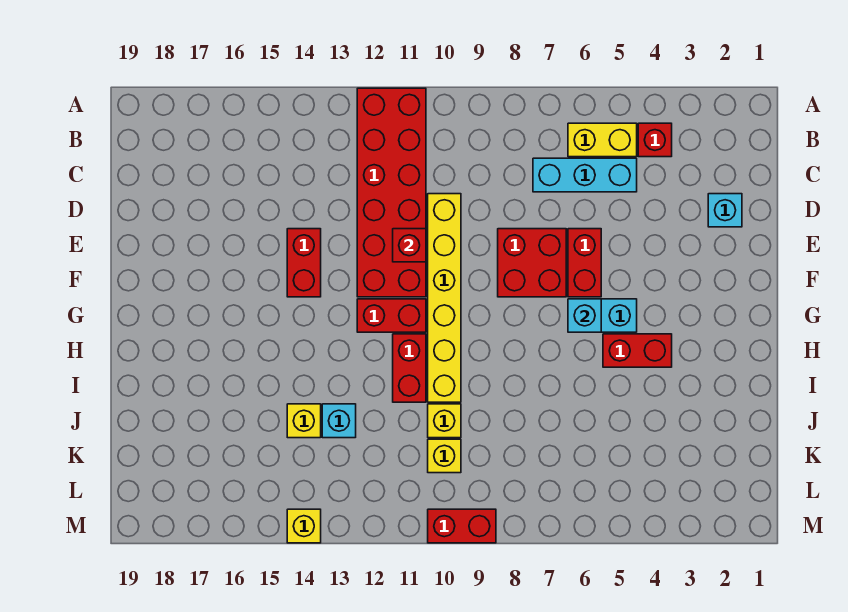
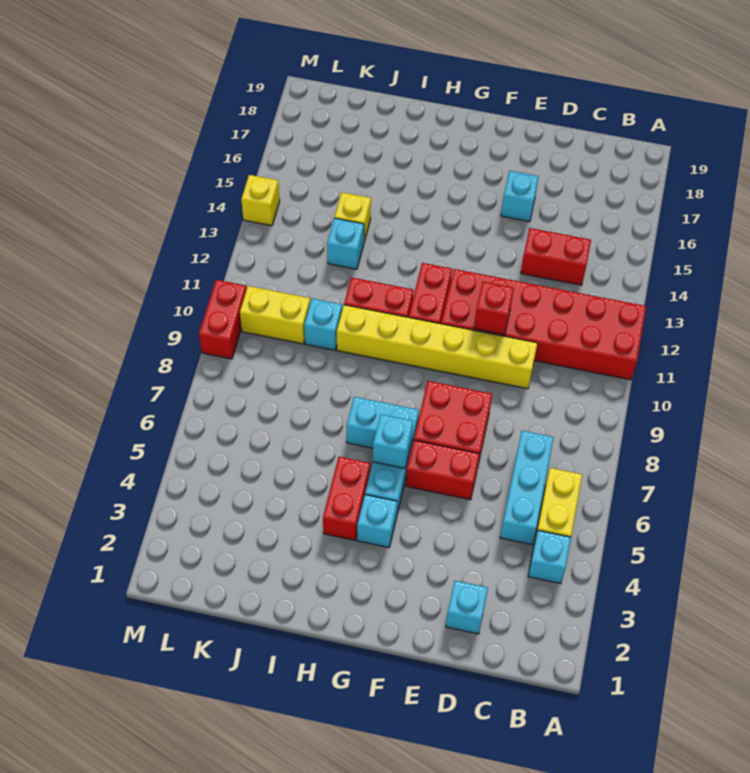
red brick B4 level 1 -> cyan brick B4 level 1
red brick E14:F14 level 1 -> red brick C14:D14 level 1
none -> cyan brick E16 level 1
none -> cyan brick G4 level 1
none -> cyan brick G7:H7 level 1
yellow brick J10 level 1 -> cyan brick J10 level 1
yellow brick K10 level 1 -> yellow brick K10:L10 level 1

